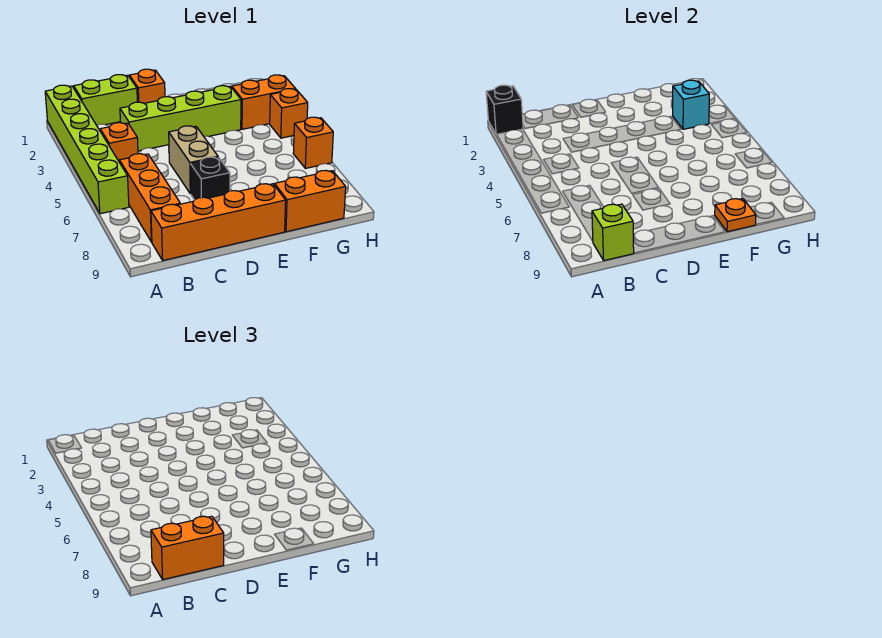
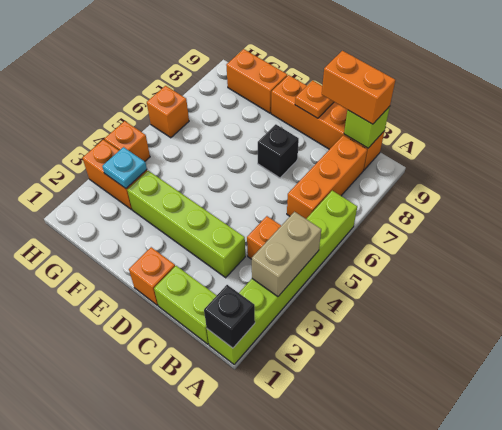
tan brick D5:D6 level 1 -> tan brick A3:A4 level 2
orange plate F9 level 2 -> orange plate D9 level 2
cyan brick G3 level 2 -> cyan plate G3 level 2

